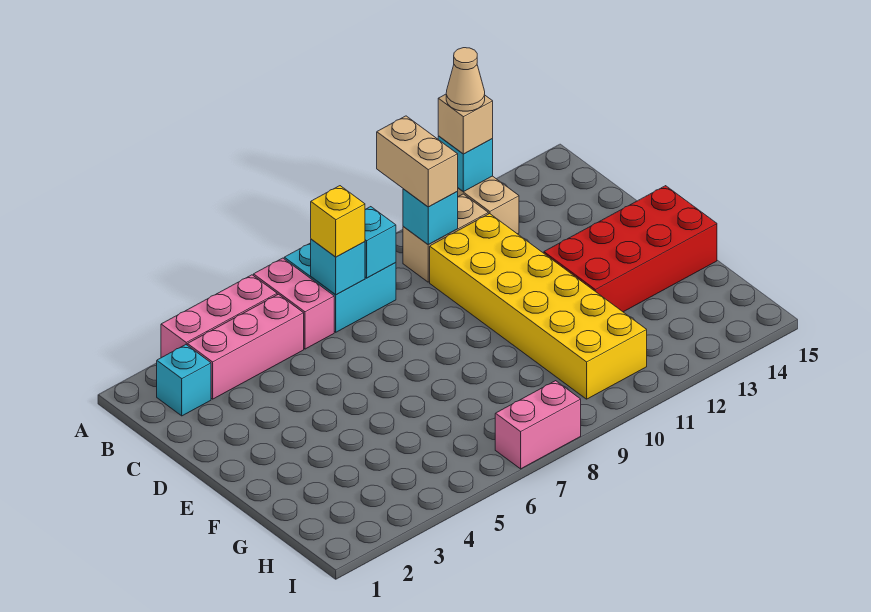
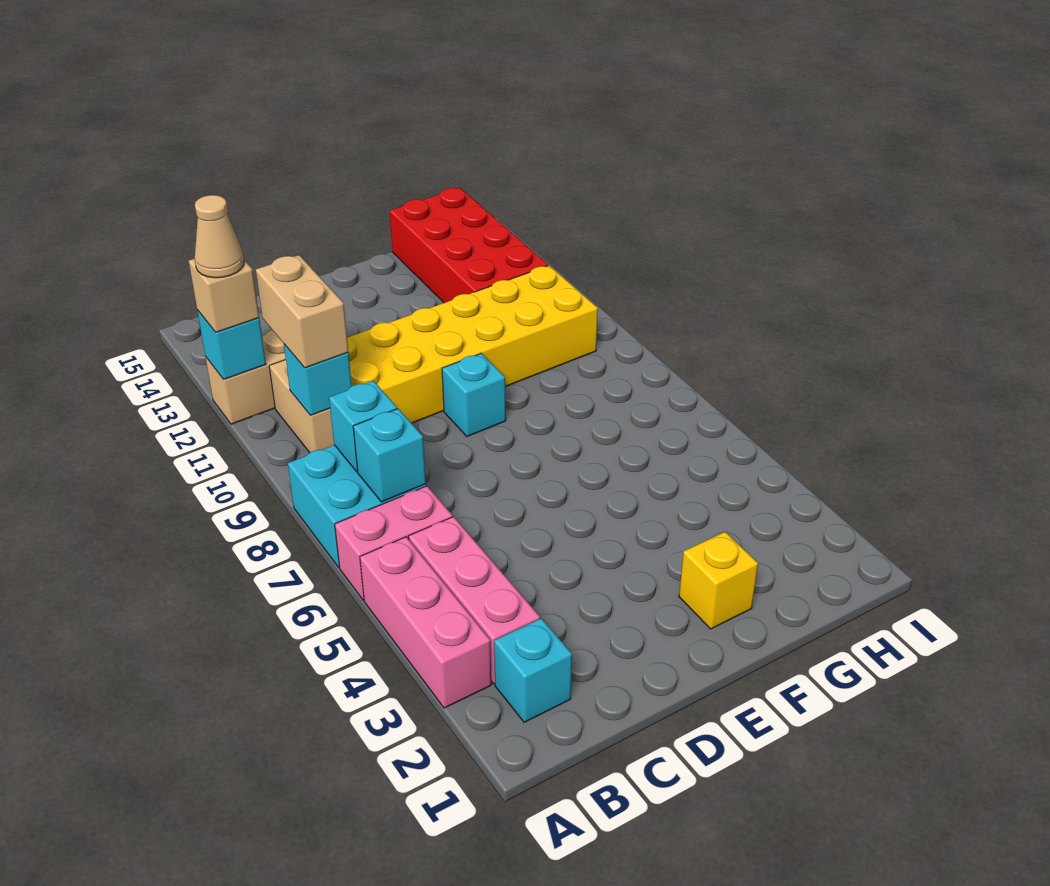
tan brick A10:B10 level 3 -> tan brick B10:B11 level 3
yellow brick B7 level 3 -> yellow brick F2 level 1
none -> cyan brick E9 level 1
red brick E12:F15 level 1 -> red brick G12:H15 level 1
pink brick I7:I8 level 1 -> none

